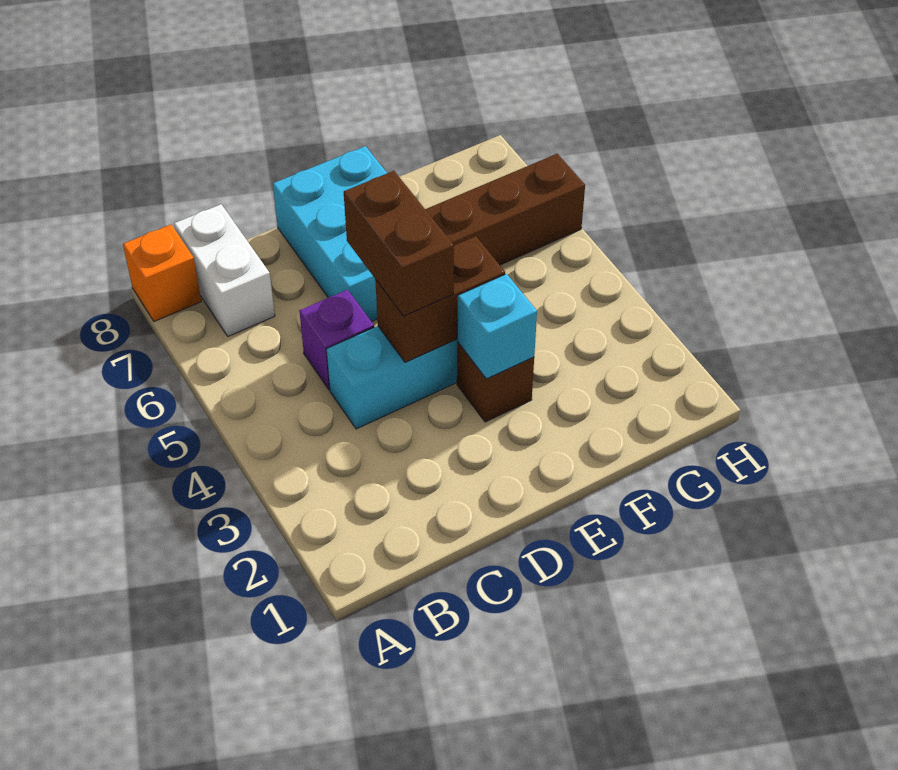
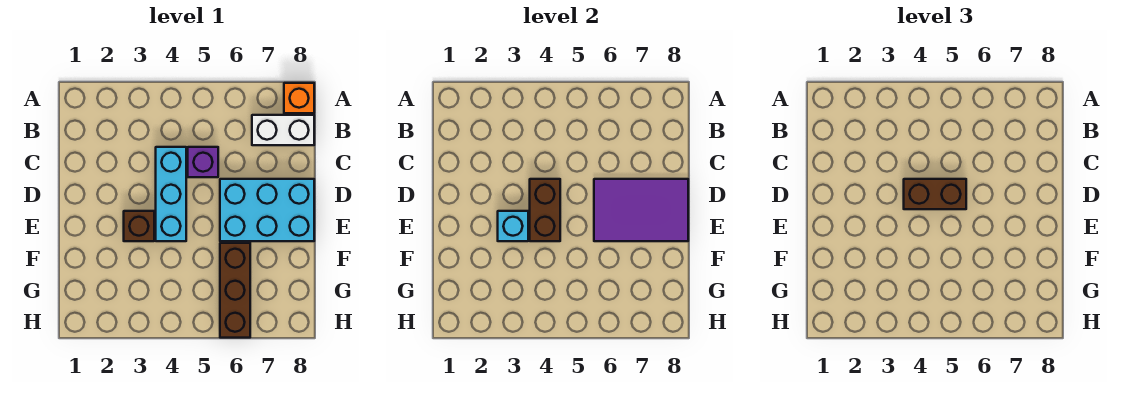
none -> purple tile D6:E8 level 2

